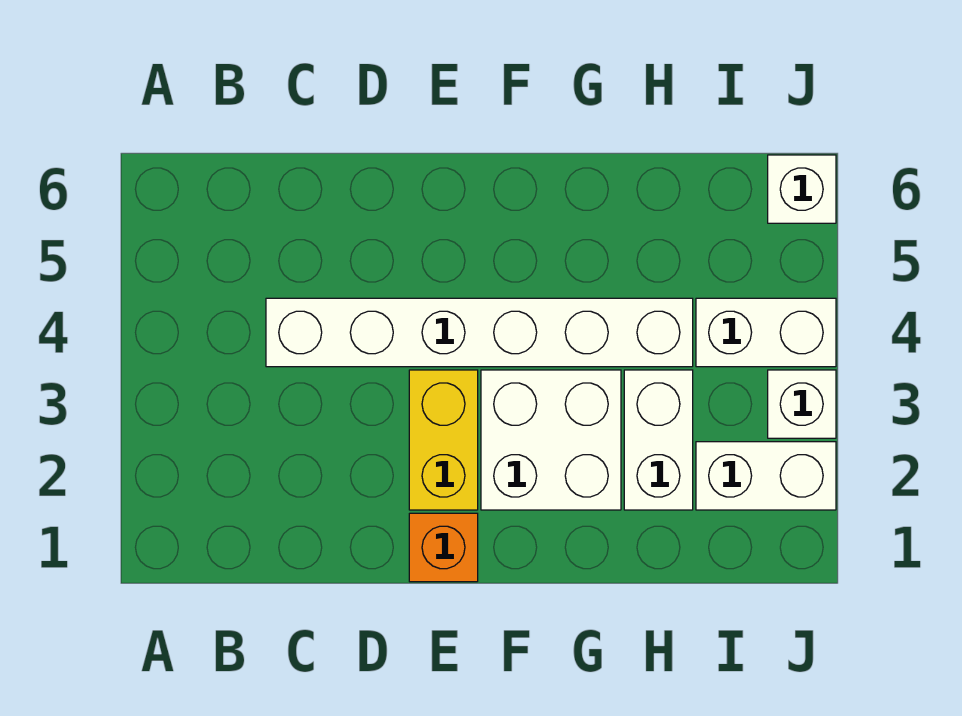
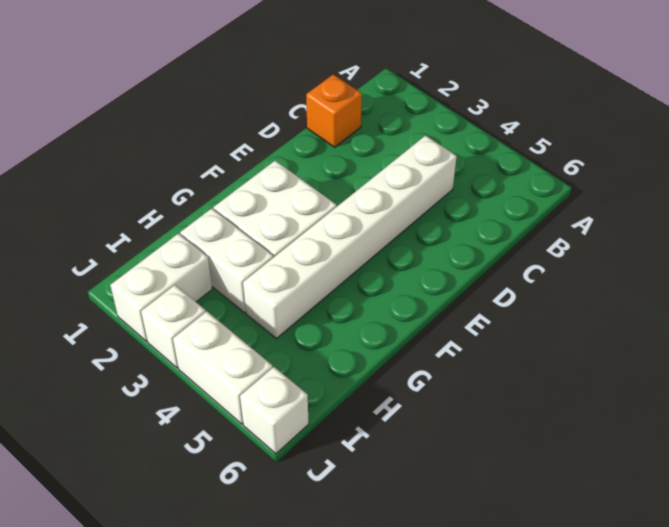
orange brick E1 level 1 -> orange brick C1 level 1
yellow brick E2:E3 level 1 -> none
white brick I4:J4 level 1 -> white brick J4:J5 level 1

